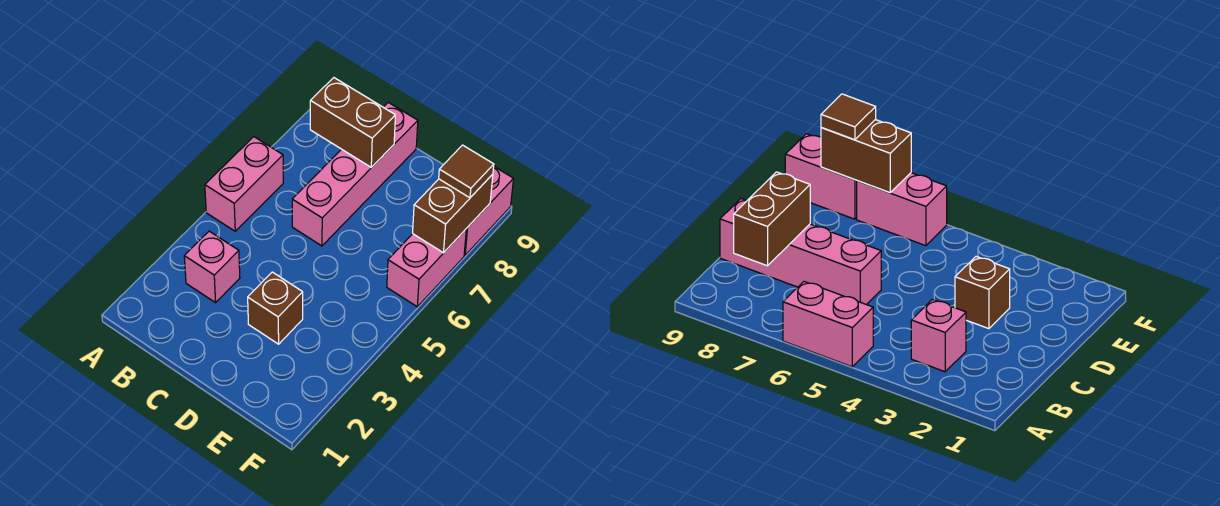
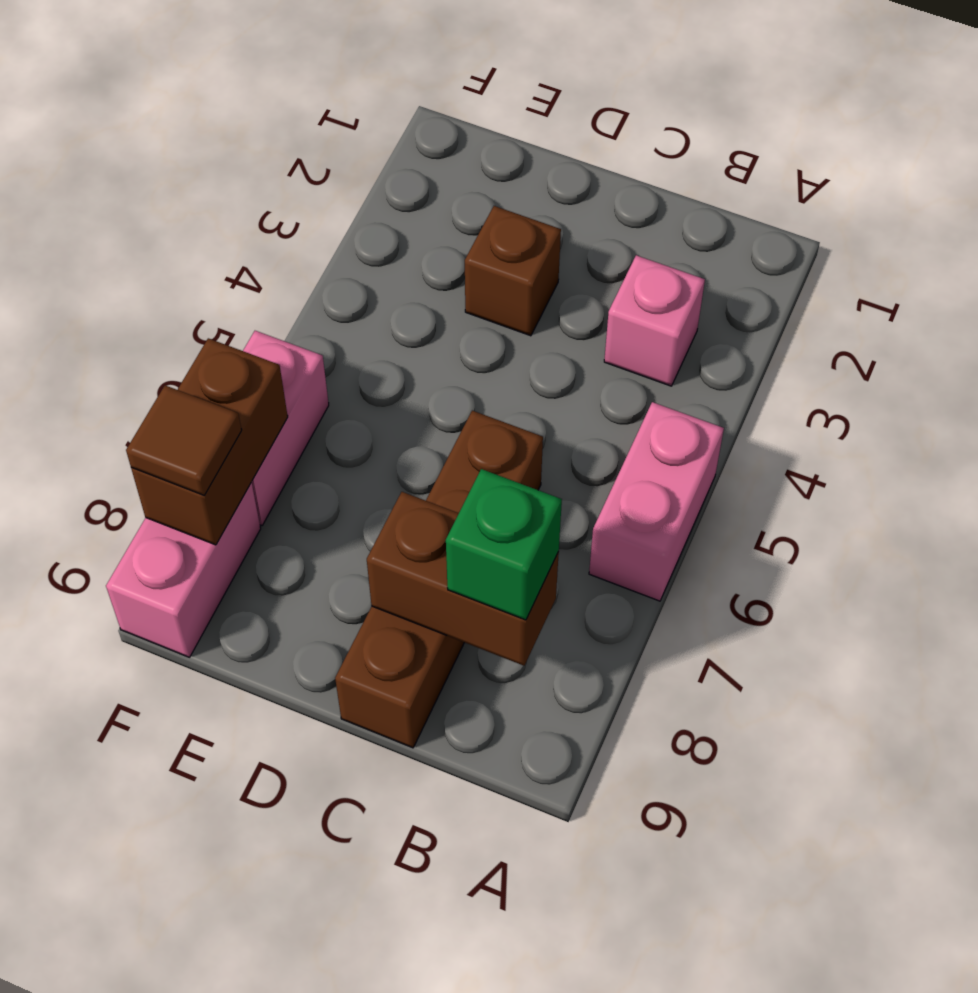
none -> green brick B8 level 3
pink brick C6:C9 level 1 -> brown brick C6:C9 level 1

